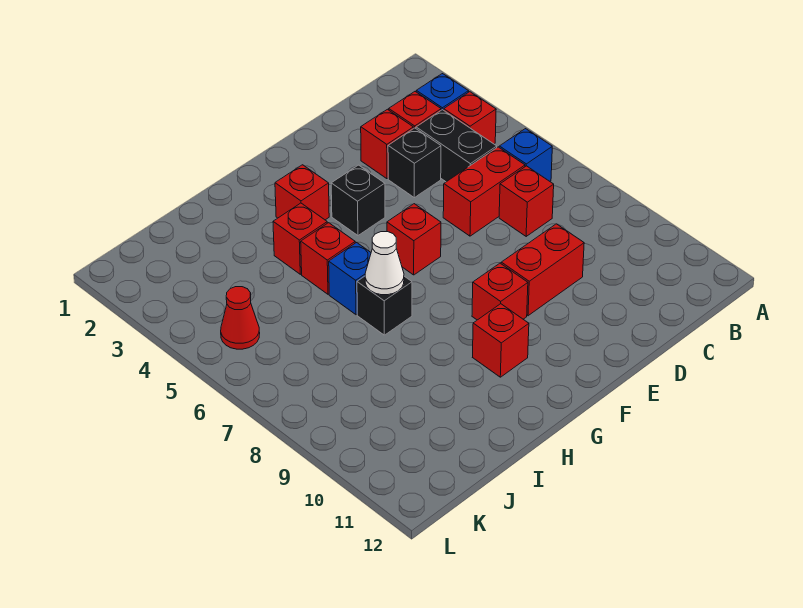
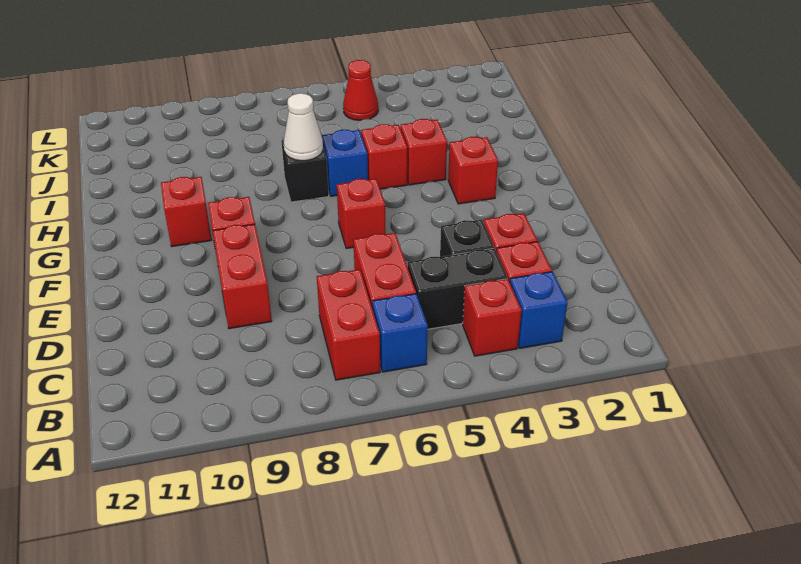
red brick C7 level 1 -> red brick B7:C7 level 1
black brick F4 level 1 -> none

